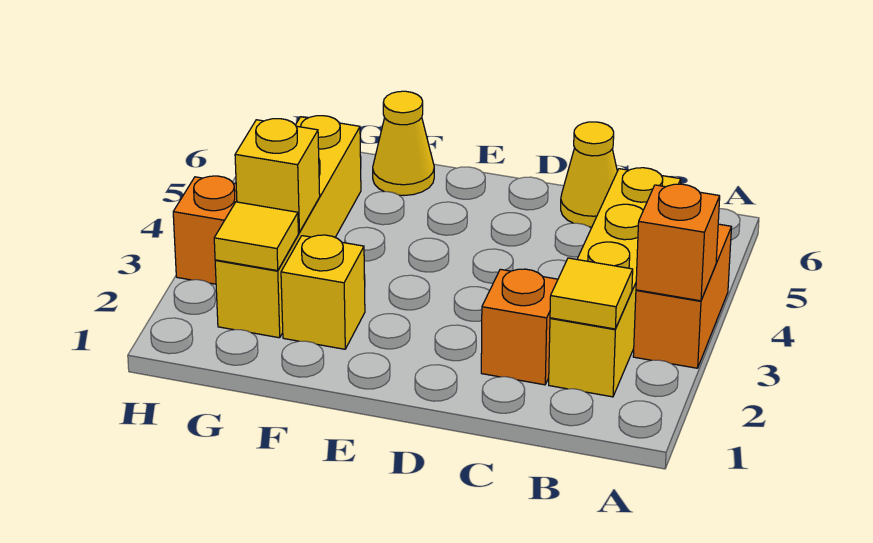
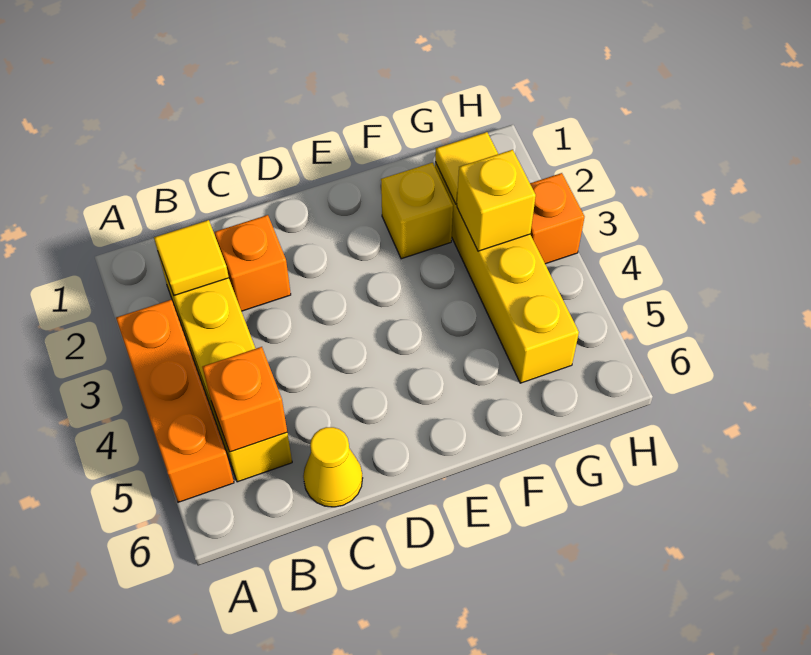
orange brick A3:A4 level 1 -> orange brick A3:A5 level 1
orange brick A3 level 2 -> orange brick B5 level 2
yellow cone F6 level 1 -> none

